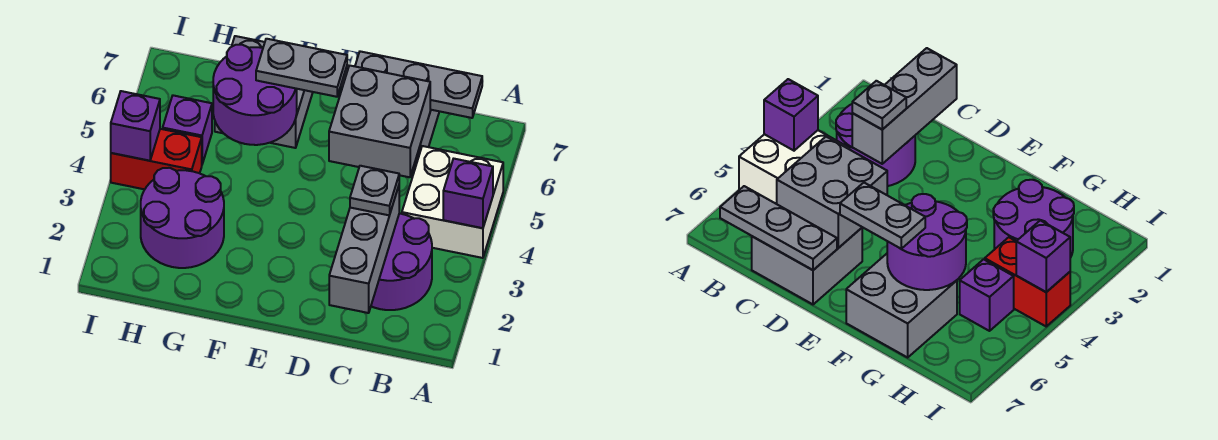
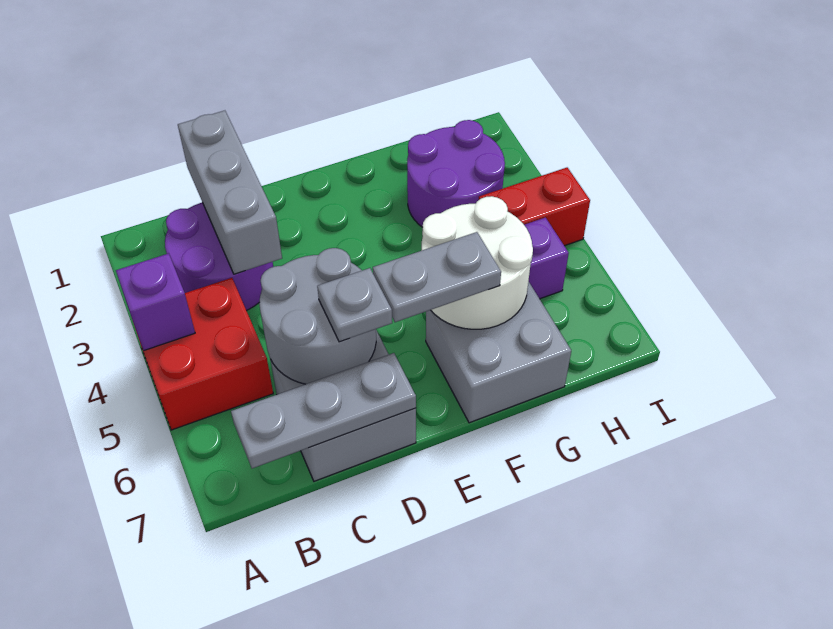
white brick A4:B5 level 1 -> red brick A4:B5 level 1
grey plate C3 level 3 -> grey plate D6 level 3
grey brick C5:D6 level 2 -> grey round brick C5:D6 level 2
purple round brick F5:G6 level 2 -> white round brick F5:G6 level 2
purple brick I4 level 2 -> none

